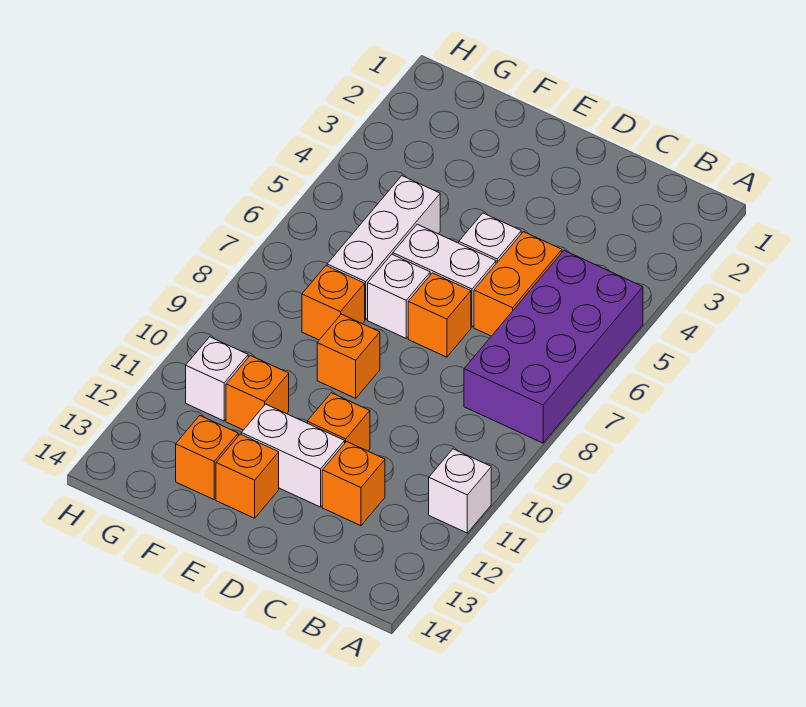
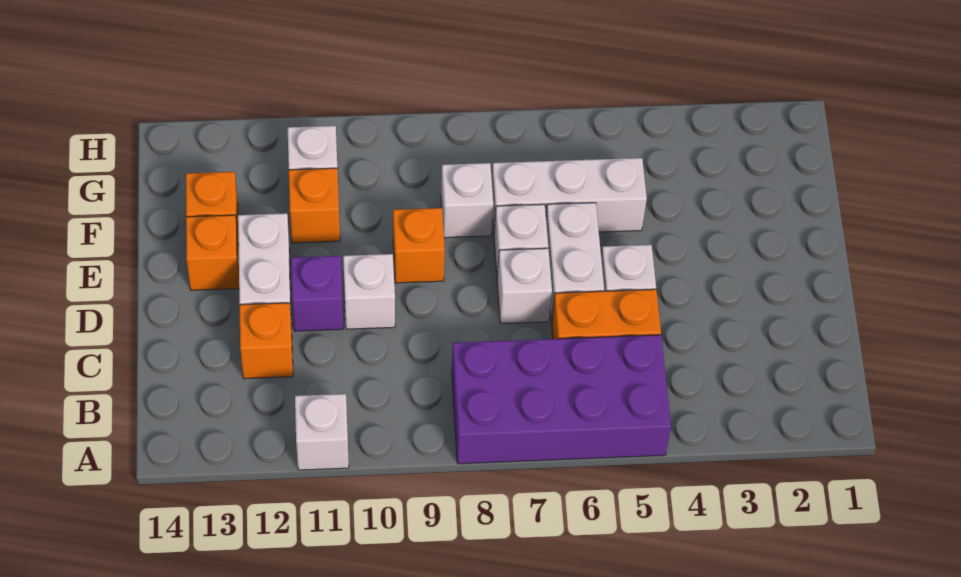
orange brick D7 level 1 -> white brick D7 level 1
none -> white brick D10 level 1
orange brick D11 level 1 -> purple brick D11 level 1
orange brick F8 level 1 -> white brick F8 level 1

